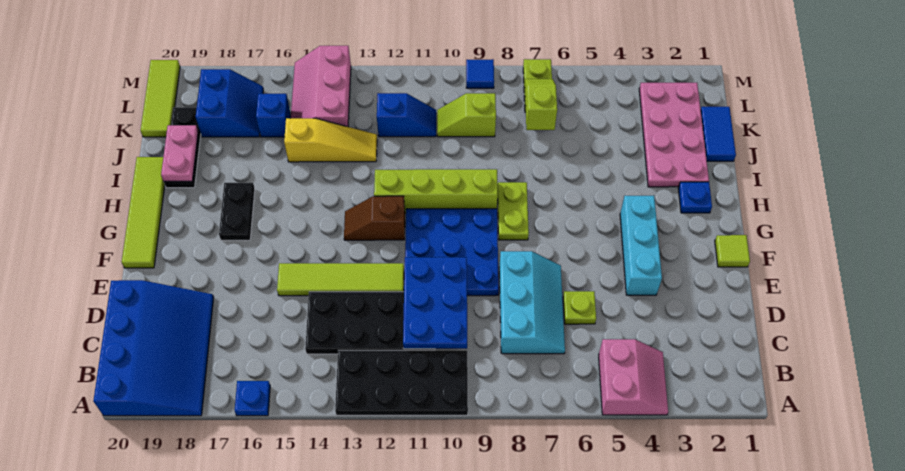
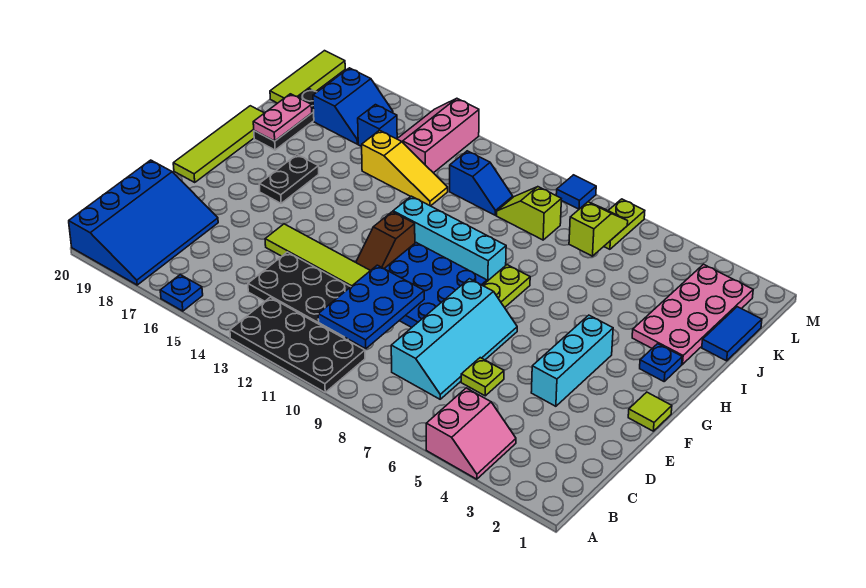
cyan slope C7:E8 level 1 top 8 -> cyan slope C7:F8 level 1 top 8
brown slope G12:G13 level 1 top 12 -> brown slope F12:G12 level 1 top G
lime brick H9:H12 level 1 -> cyan brick H9:H12 level 1

